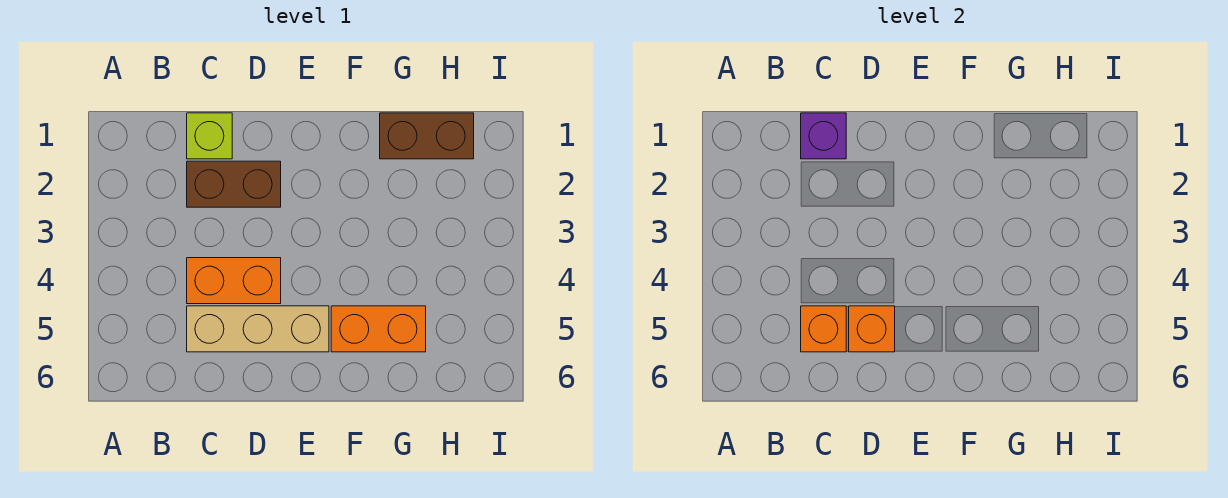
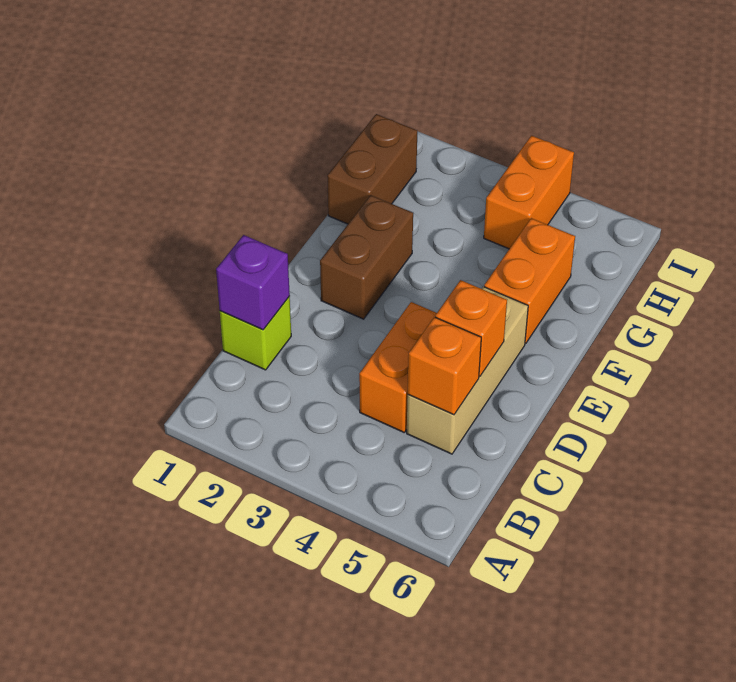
brown brick C2:D2 level 1 -> brown brick E2:F2 level 1
none -> orange brick H4:I4 level 1

